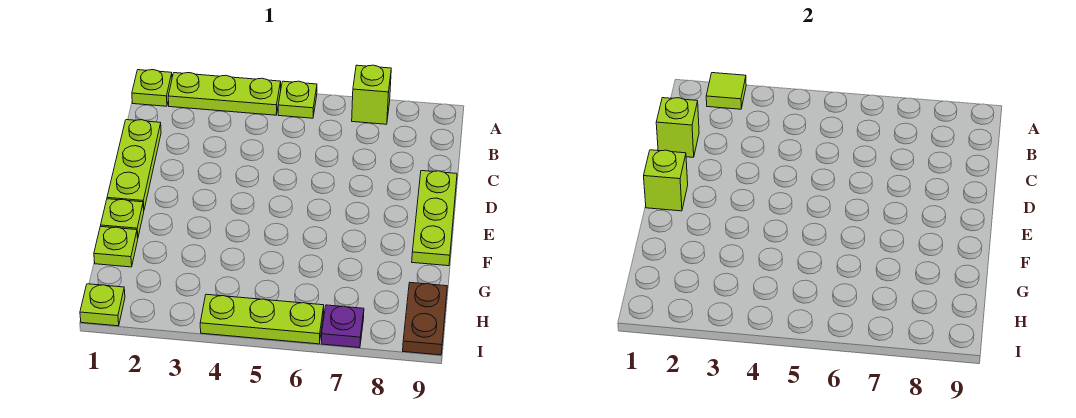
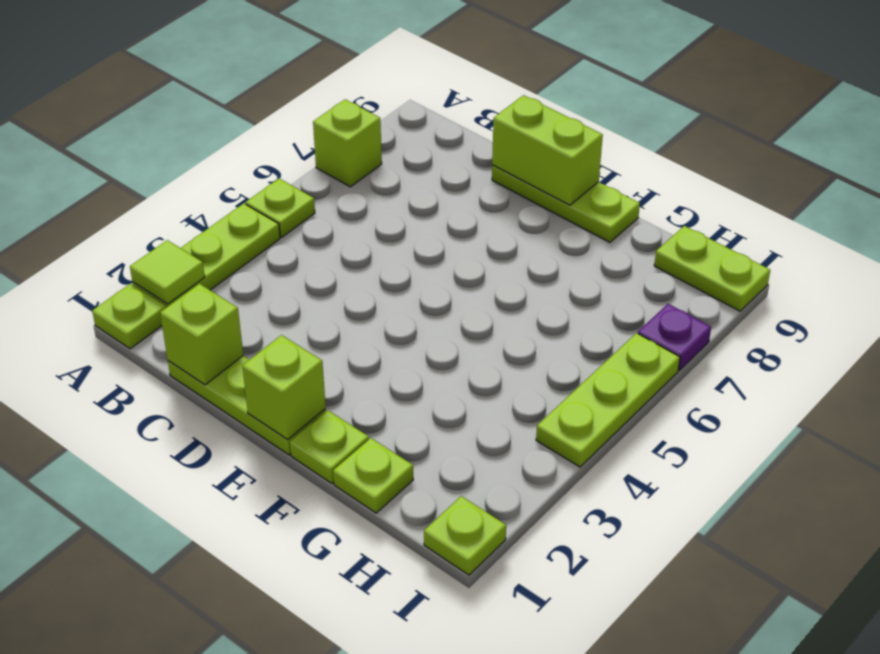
none -> lime brick D9:E9 level 2
brown plate H9:I9 level 1 -> lime plate H9:I9 level 1

